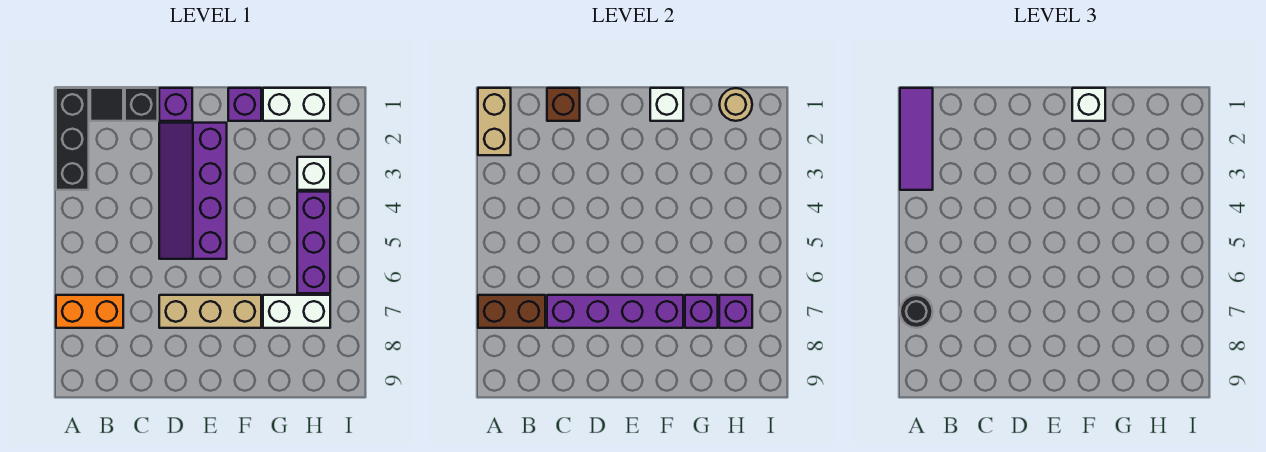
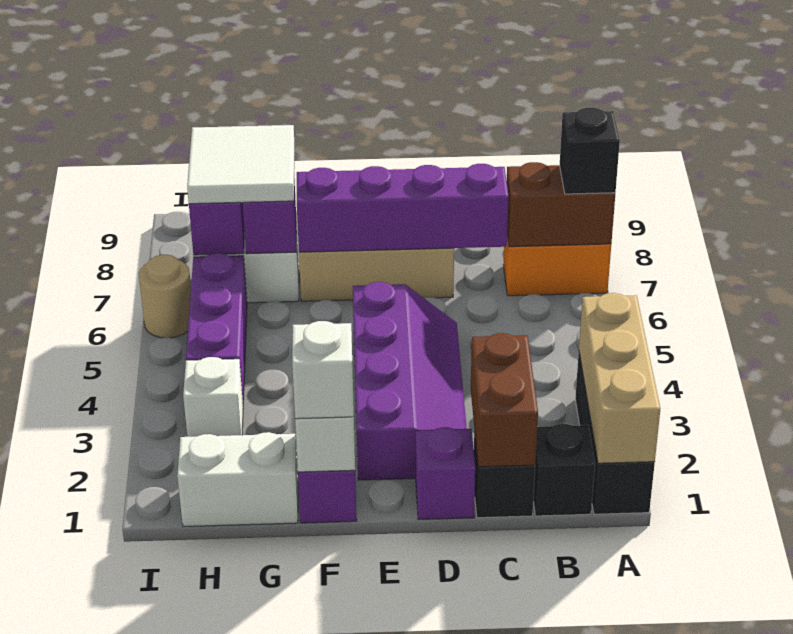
tan brick A1:A2 level 2 -> tan brick A1:A3 level 2
purple tile A1:A3 level 3 -> none
black round brick A7 level 3 -> black brick A7 level 3
black tile B1 level 1 -> black brick B1 level 1
brown brick C1 level 2 -> brown brick C1:C2 level 2
none -> white tile G7:H8 level 3
tan round brick H1 level 2 -> tan round brick I6 level 1

